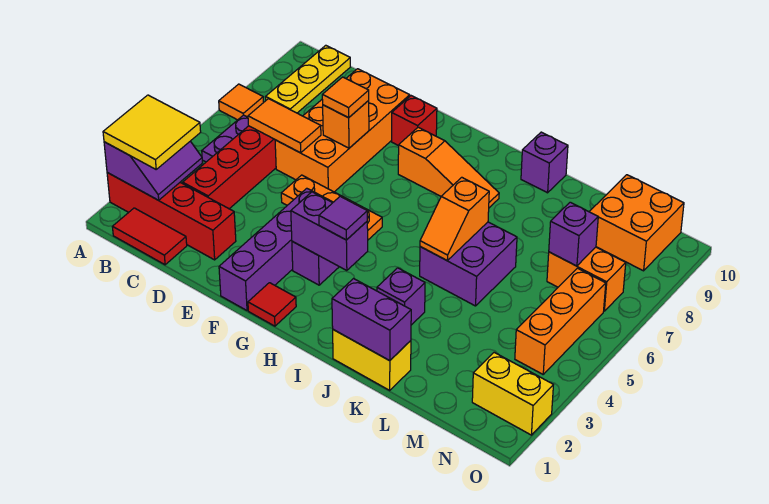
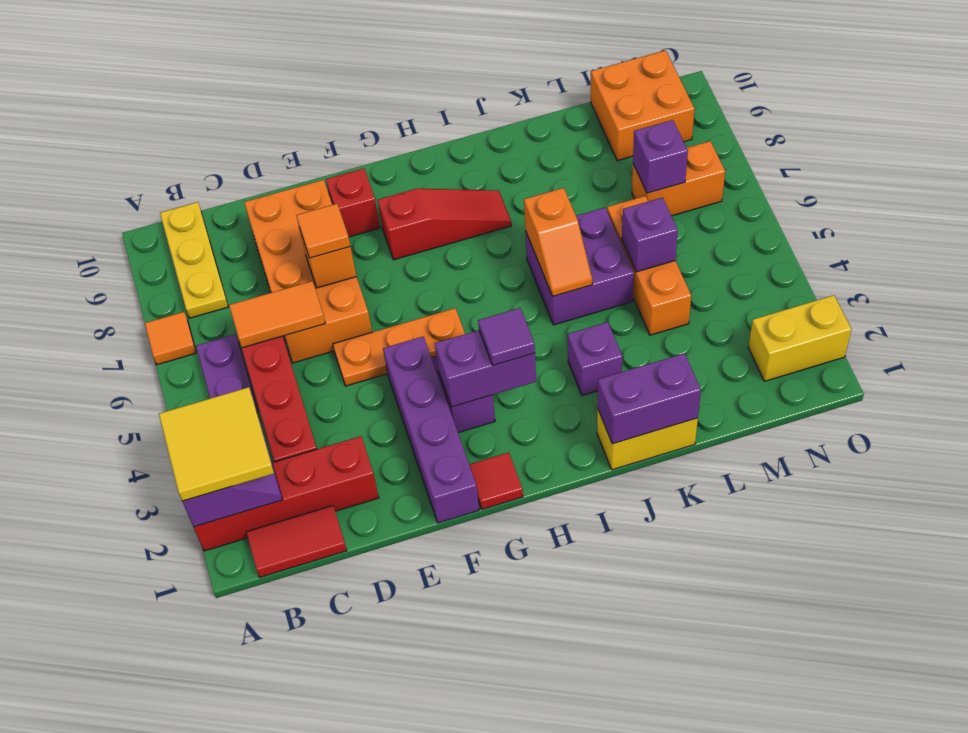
orange slope G8:I8 level 1 top G -> red slope G8:I8 level 1 top G
purple brick J10 level 1 -> purple brick L5 level 2
orange brick N4:N6 level 1 -> orange brick L4:L6 level 1

